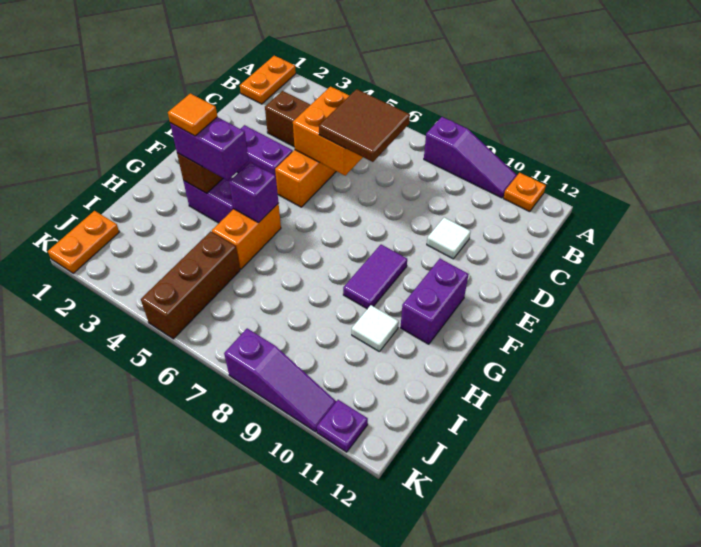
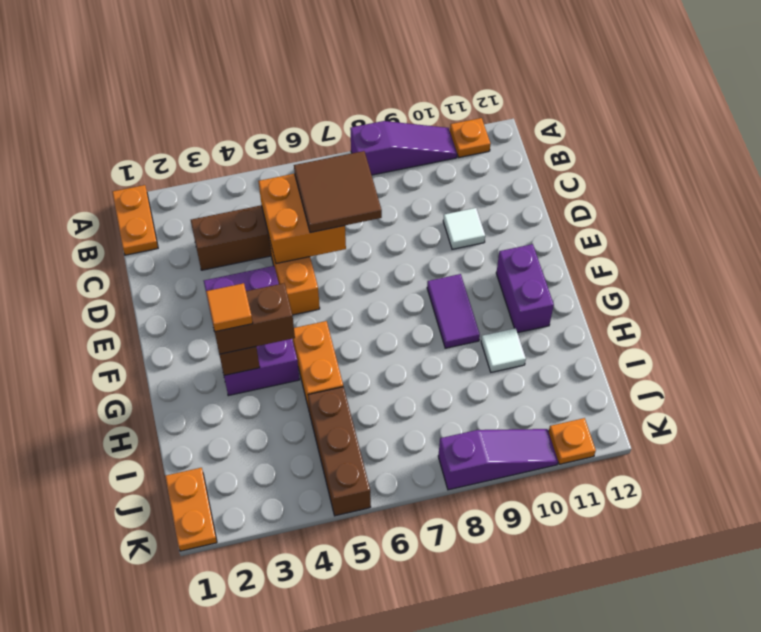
purple brick G3:G4 level 3 -> brown brick G3:G4 level 3
purple brick G5 level 2 -> none
purple plate K11 level 1 -> orange plate K11 level 1

